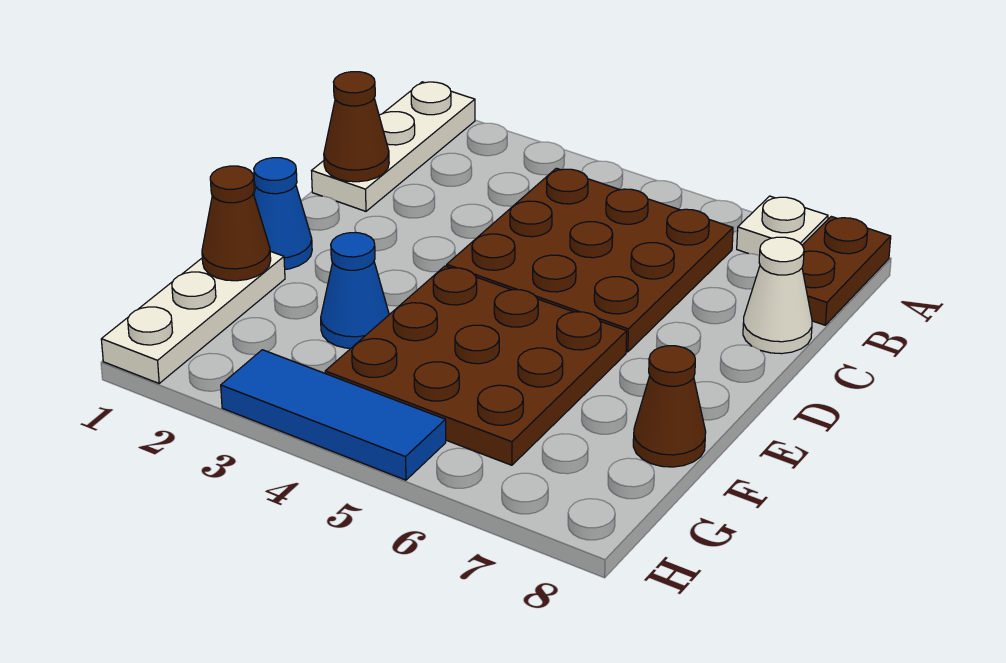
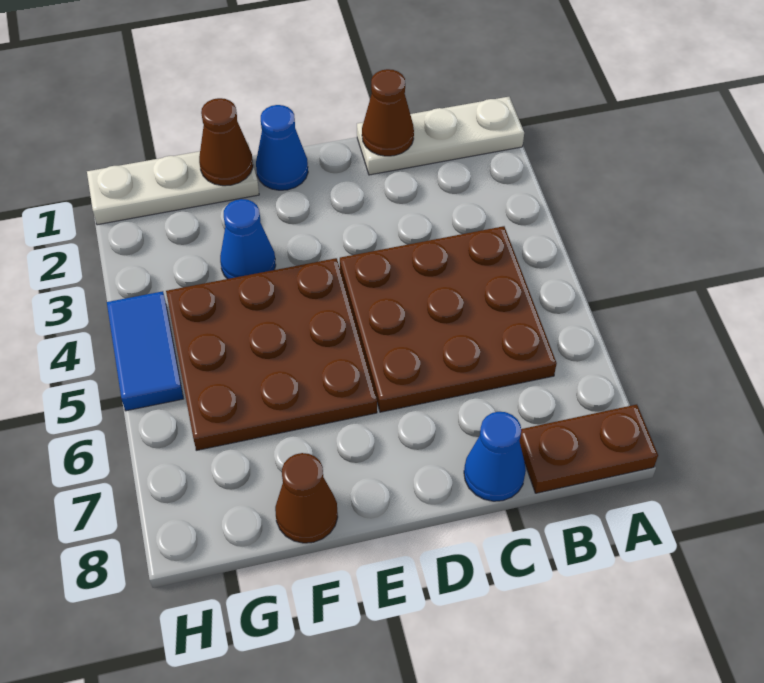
white plate A7 level 1 -> none
white cone C8 level 1 -> blue cone C8 level 1
blue tile H3:H5 level 1 -> blue tile H4:H5 level 1

